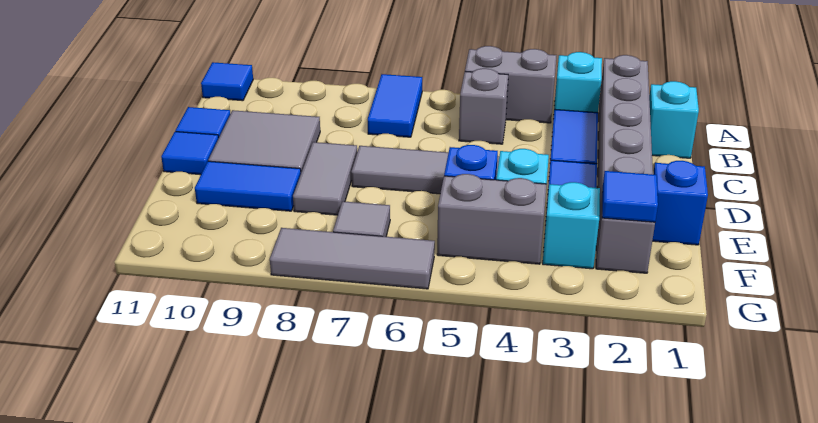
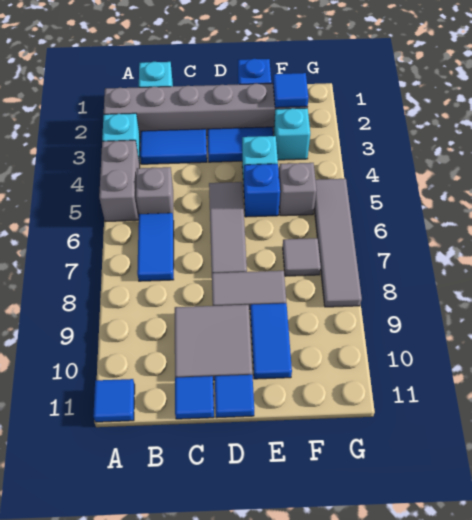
blue tile A7:B7 level 1 -> blue tile B6:B7 level 1
grey brick F4:F5 level 1 -> grey brick F5 level 1
grey tile G6:G8 level 1 -> grey tile G5:G8 level 1

